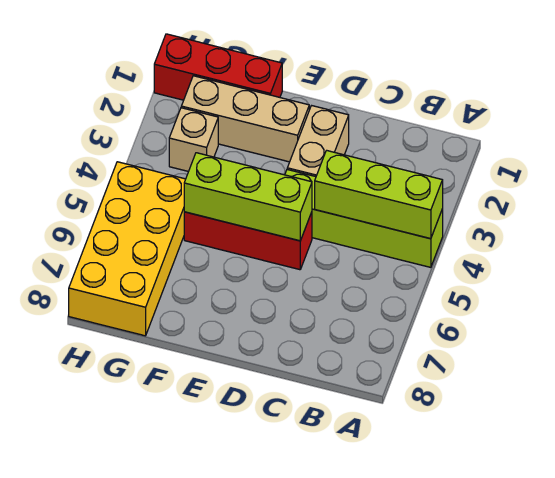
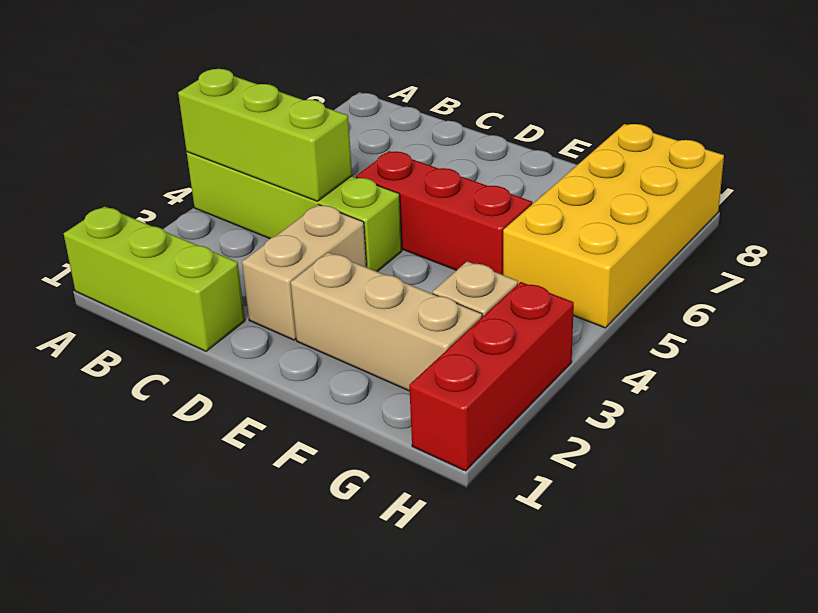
lime brick D5:F5 level 2 -> lime brick A1:C1 level 1
red brick F1:H1 level 1 -> red brick H1:H3 level 1

